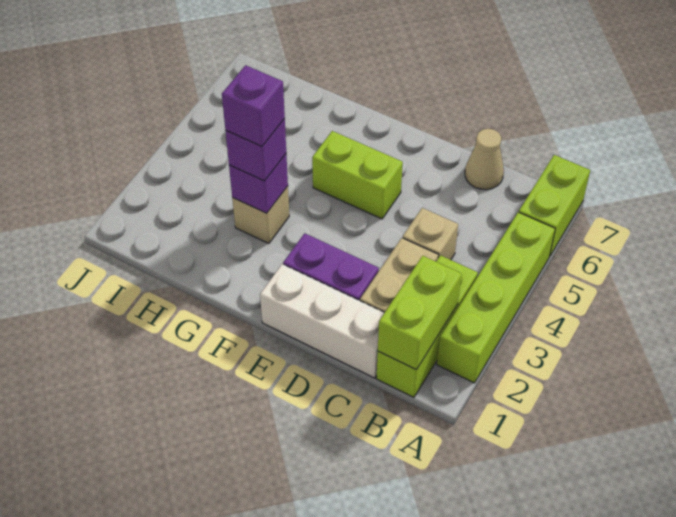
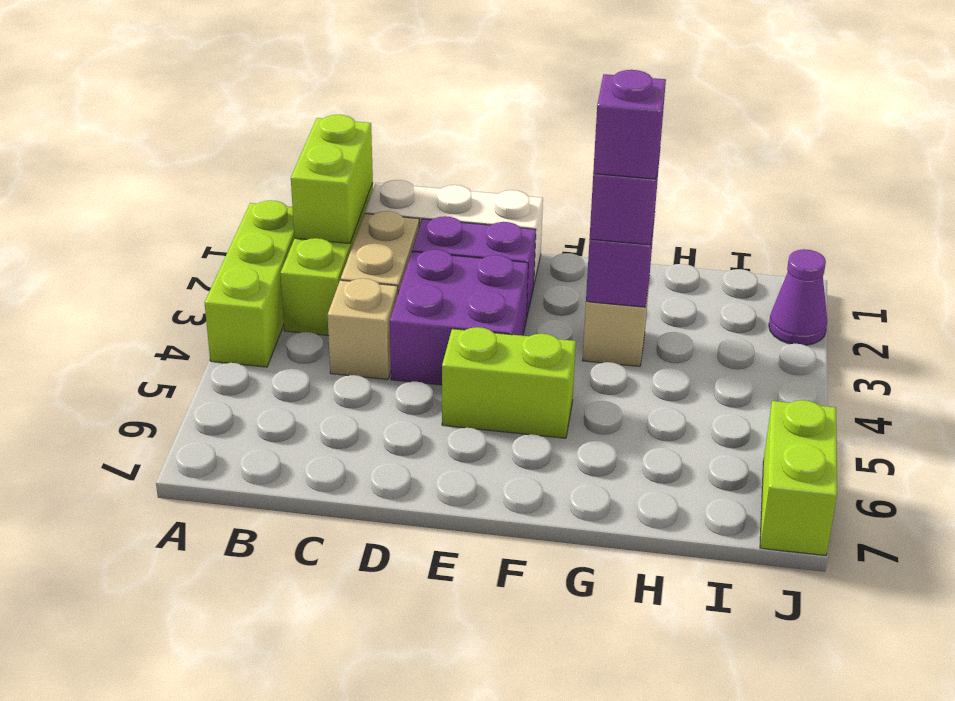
lime brick A2:A5 level 1 -> lime brick A2:A4 level 1
lime brick A6:A7 level 1 -> lime brick J6:J7 level 1
tan cone C7 level 1 -> none
none -> purple brick D3:E4 level 1
none -> purple cone J2 level 1

